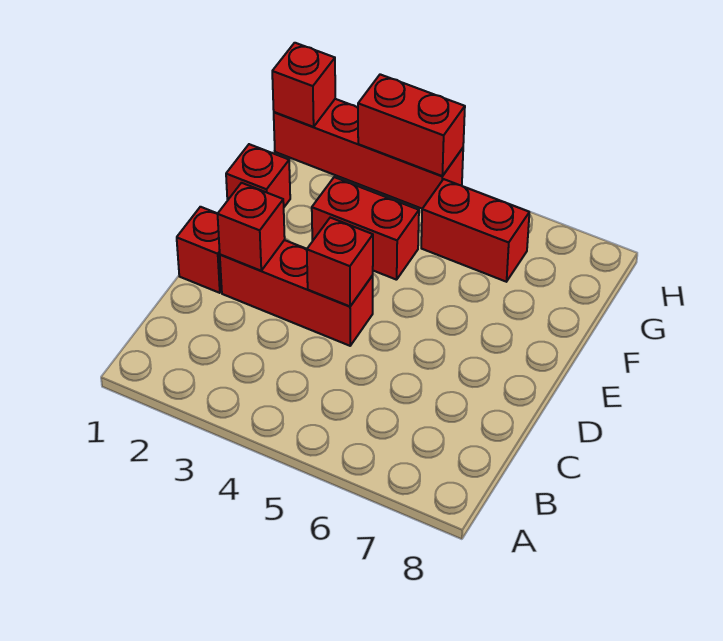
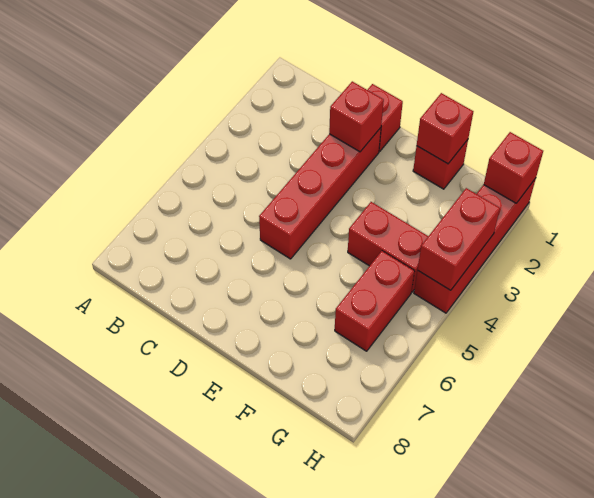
red brick D2:D4 level 1 -> red brick D2:D5 level 1
red brick D4 level 2 -> red brick F1 level 2
red brick F3:F4 level 1 -> red brick F4:G4 level 1

